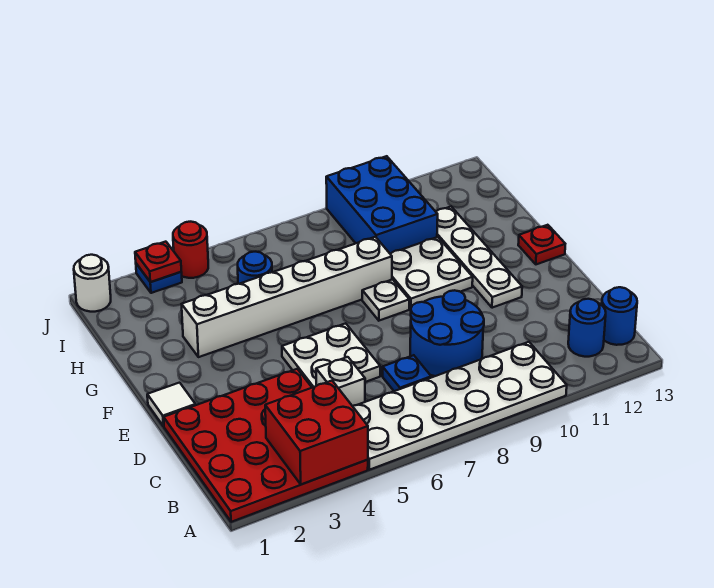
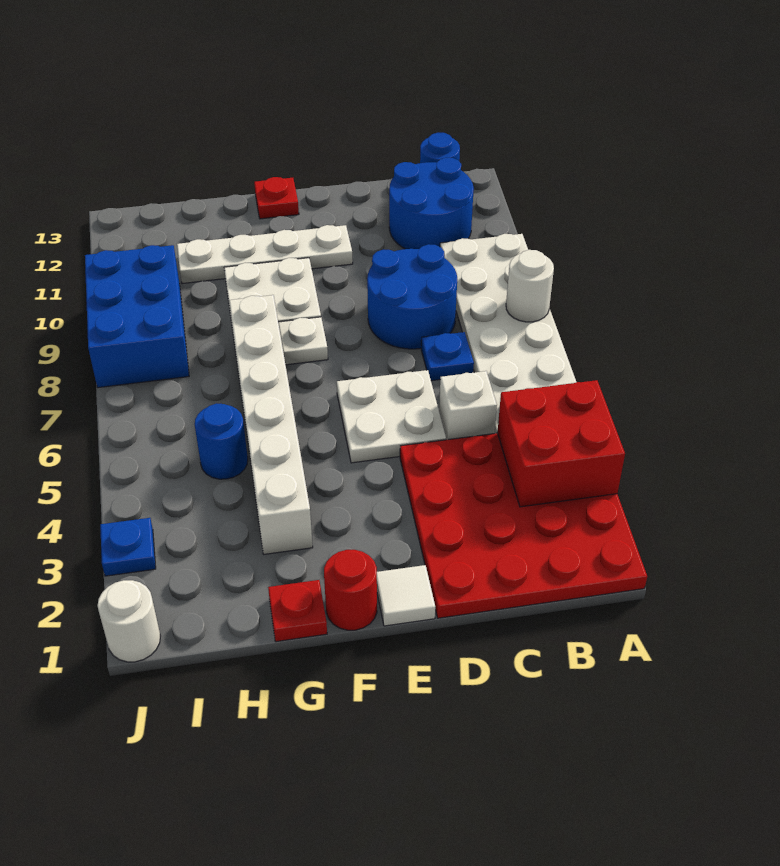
none -> white round brick A8 level 2
blue round brick B12 level 1 -> blue round brick B11:C12 level 1
blue brick H9:J10 level 1 -> blue brick I8:J10 level 1
red plate J3 level 2 -> red plate G1 level 1
red round brick J4 level 1 -> red round brick F1 level 1

